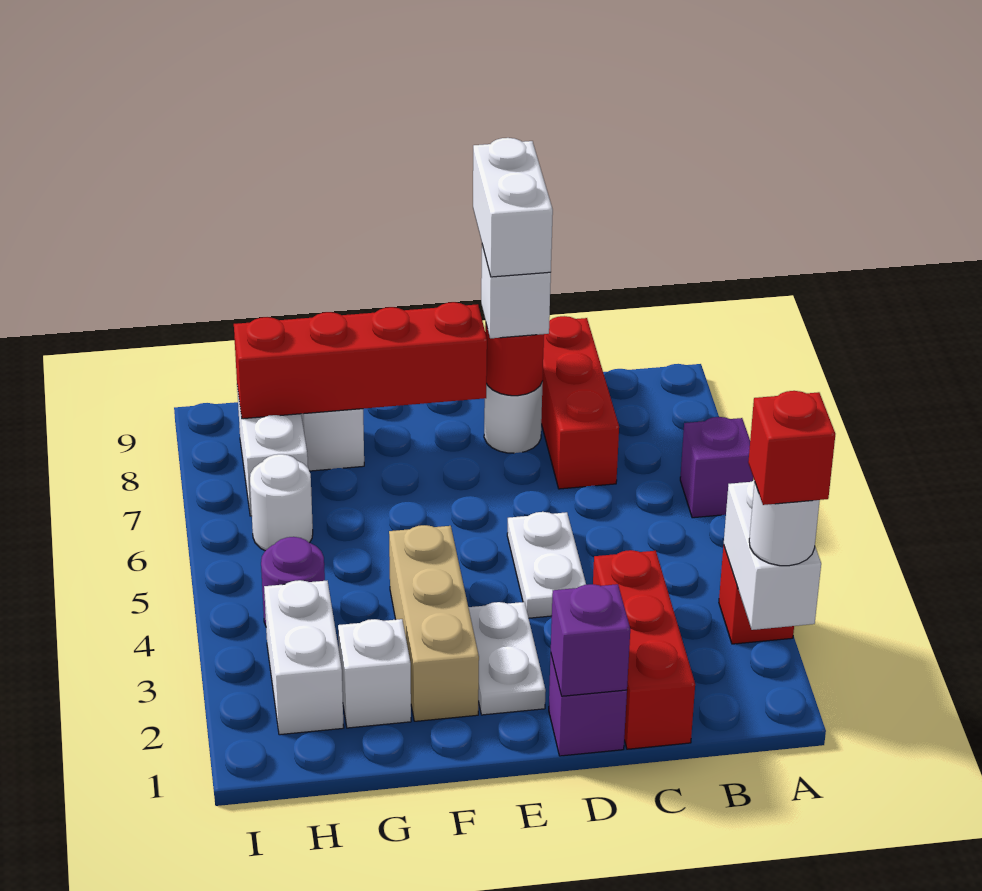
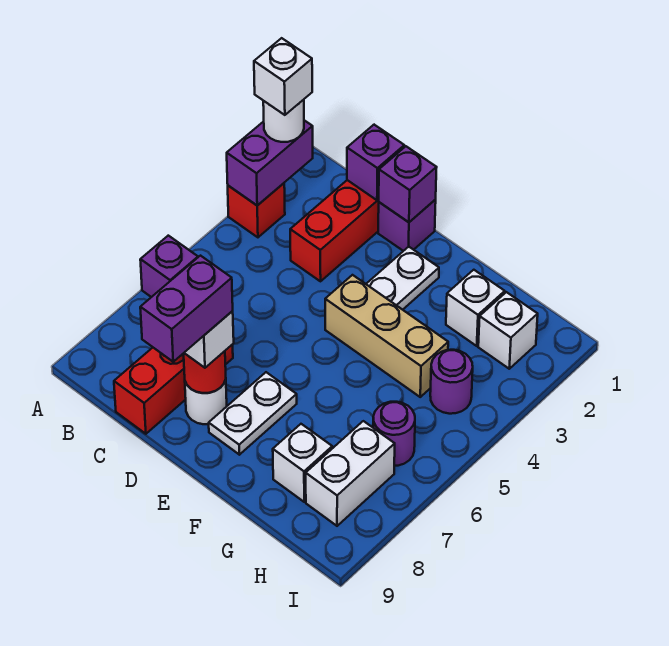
white brick A2:A3 level 2 -> purple brick A2:A3 level 2
red brick A2 level 4 -> white brick A2 level 4
none -> purple brick C1 level 2
white plate D4:D5 level 1 -> white plate E7:E8 level 1
white brick D8:D9 level 4 -> purple brick D8:D9 level 4
red brick E8:H8 level 2 -> none
tan brick F2:F4 level 1 -> tan brick E4:G4 level 1
white brick H2:H3 level 1 -> white brick H2 level 1
white round brick H6 level 1 -> purple round brick H6 level 1

